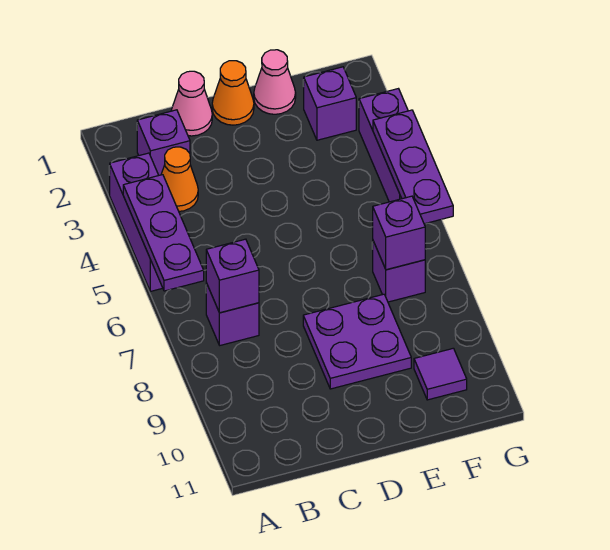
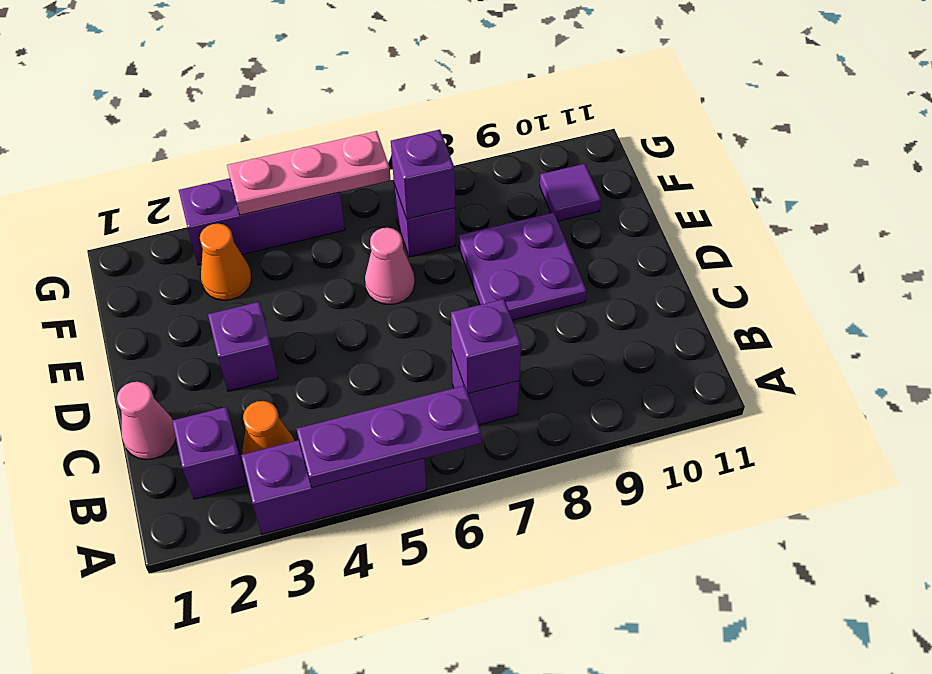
orange cone D1 level 1 -> orange cone F3 level 1
pink cone E1 level 1 -> pink cone E6 level 1
purple brick F2 level 1 -> purple brick D3 level 1
purple plate G4:G6 level 2 -> pink plate G4:G6 level 2

